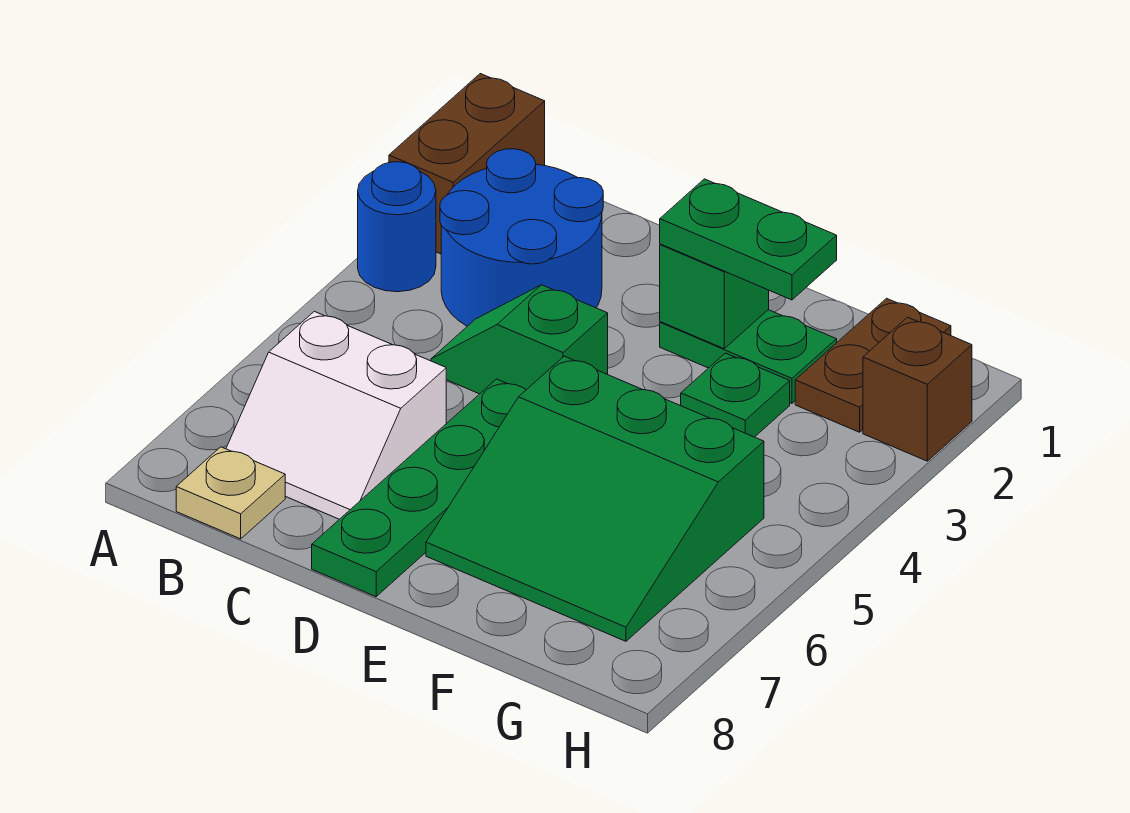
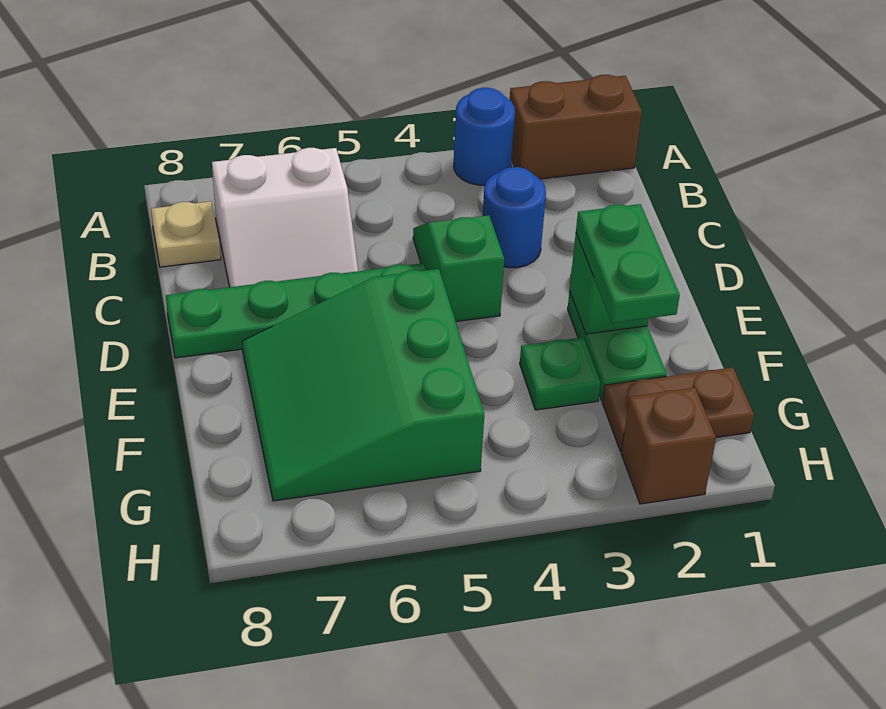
blue round brick B2:C3 level 1 -> blue round brick C3 level 1
white slope B6:C7 level 1 top 6 -> white slope B6:C7 level 1 top B

